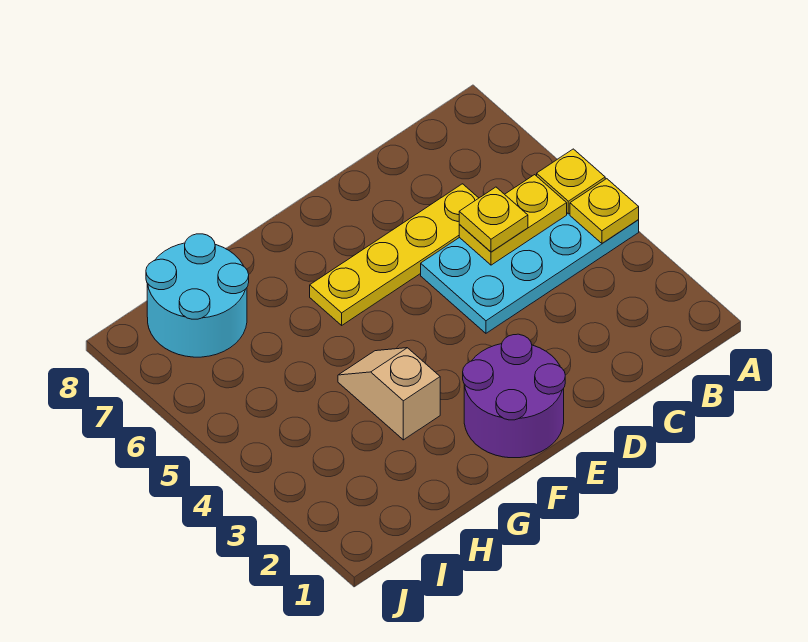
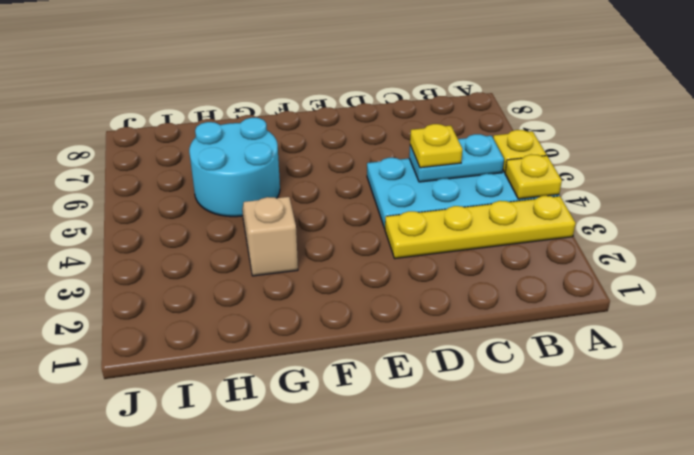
yellow plate B5:C5 level 2 -> cyan plate B5:C5 level 2
yellow plate C6:F6 level 1 -> yellow plate A3:D3 level 1
purple round brick E1:F2 level 1 -> none
cyan round brick H7:I8 level 1 -> cyan round brick G5:H6 level 1

